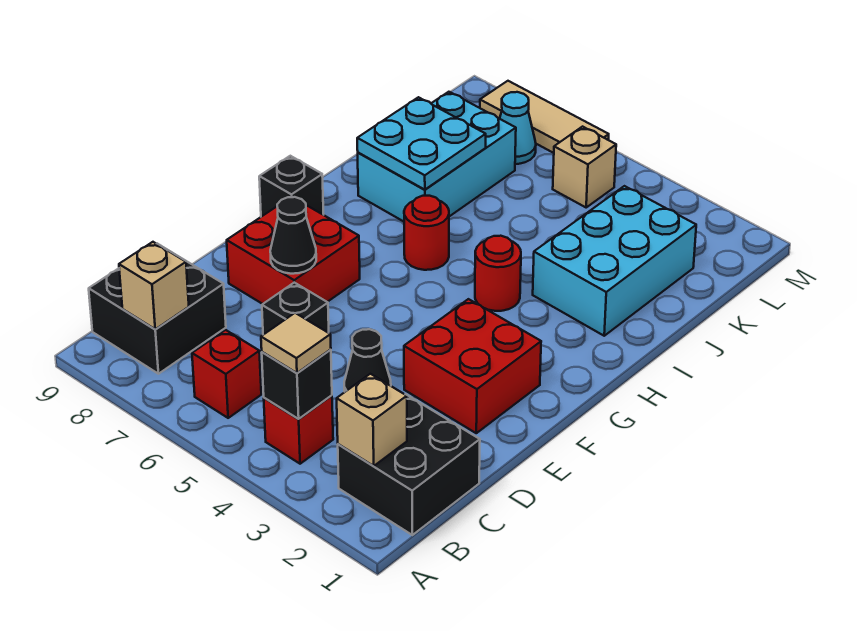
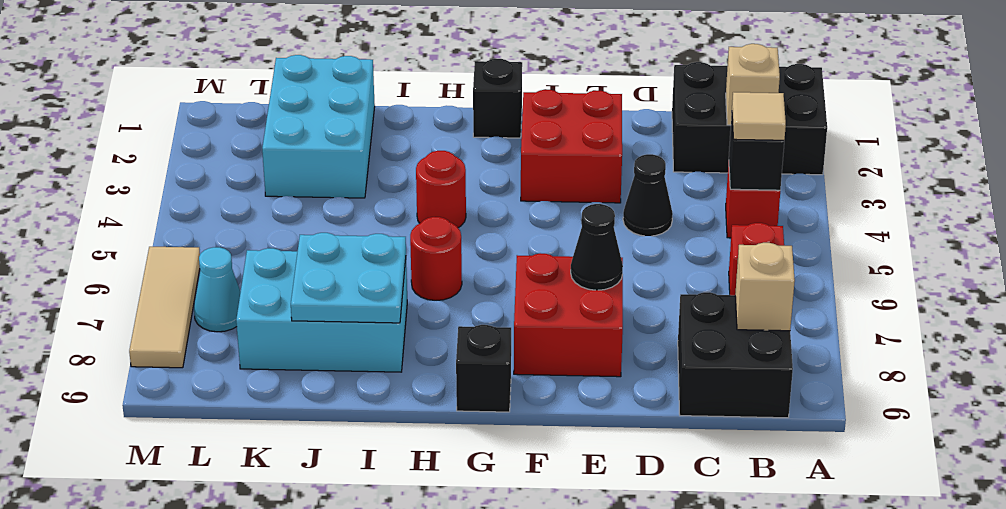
black brick B1:C2 level 1 -> black brick A1:C2 level 1
black brick D6 level 1 -> black brick G1 level 1
cyan brick I2:K3 level 1 -> cyan brick J1:K3 level 1
tan brick L5 level 1 -> none

